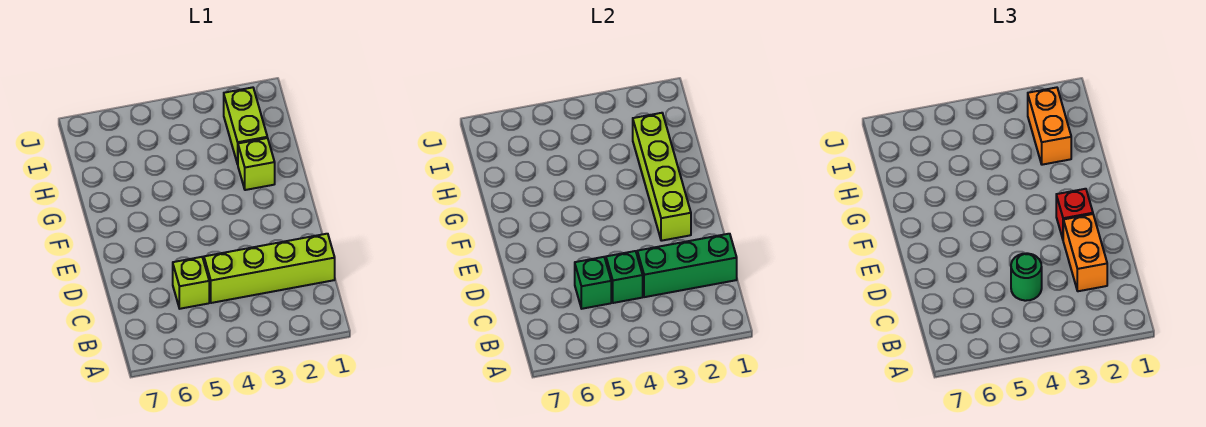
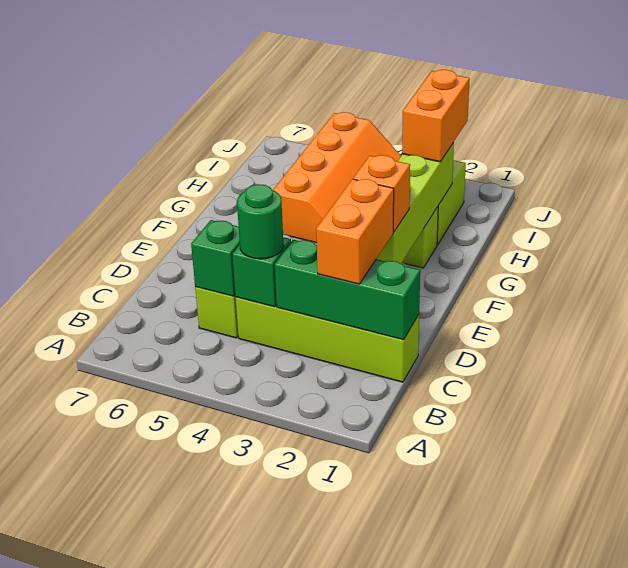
red brick E2 level 3 -> orange brick E2 level 3
none -> orange slope G4:J5 level 1 top 5

